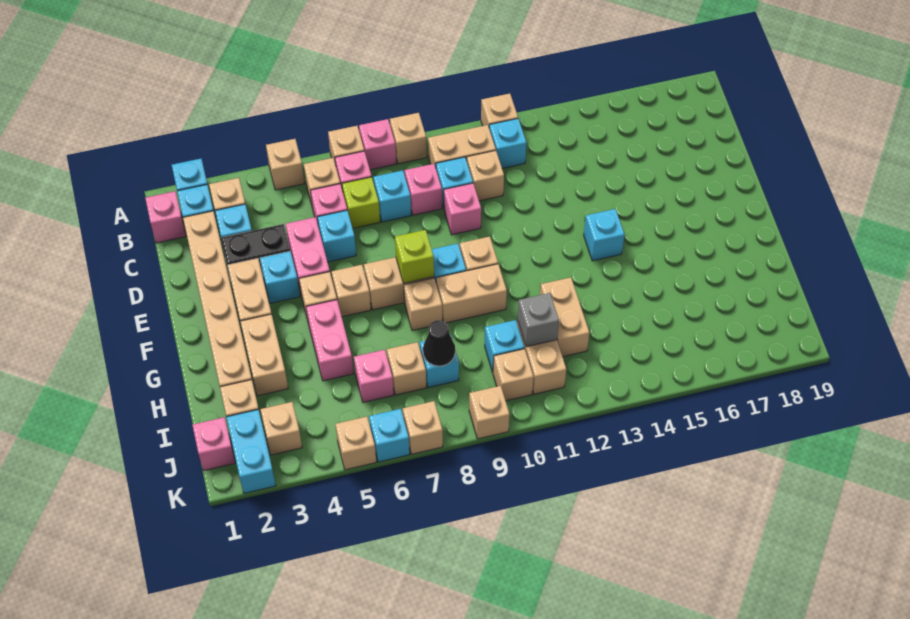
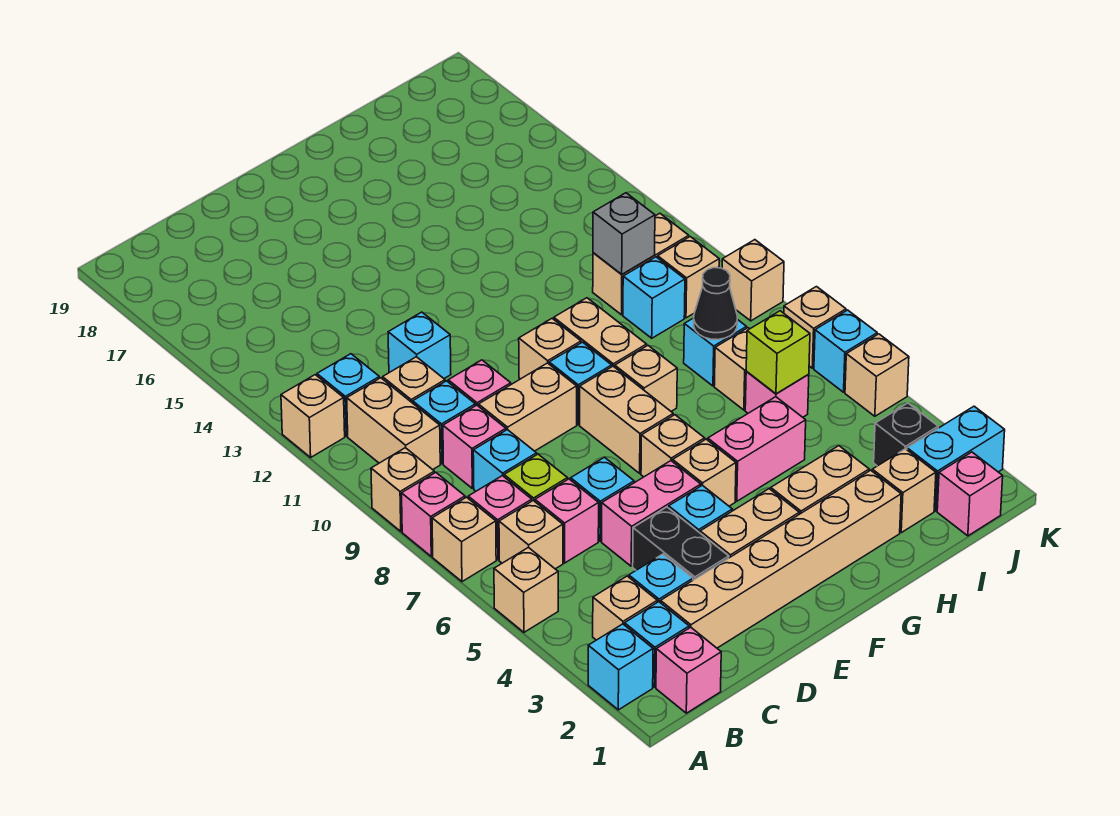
lime brick F8 level 2 -> lime brick I6 level 2
cyan brick F14 level 1 -> cyan brick D12 level 1
tan brick H12:I12 level 1 -> tan brick D9:E9 level 1
tan brick J3 level 1 -> black brick J3 level 1

